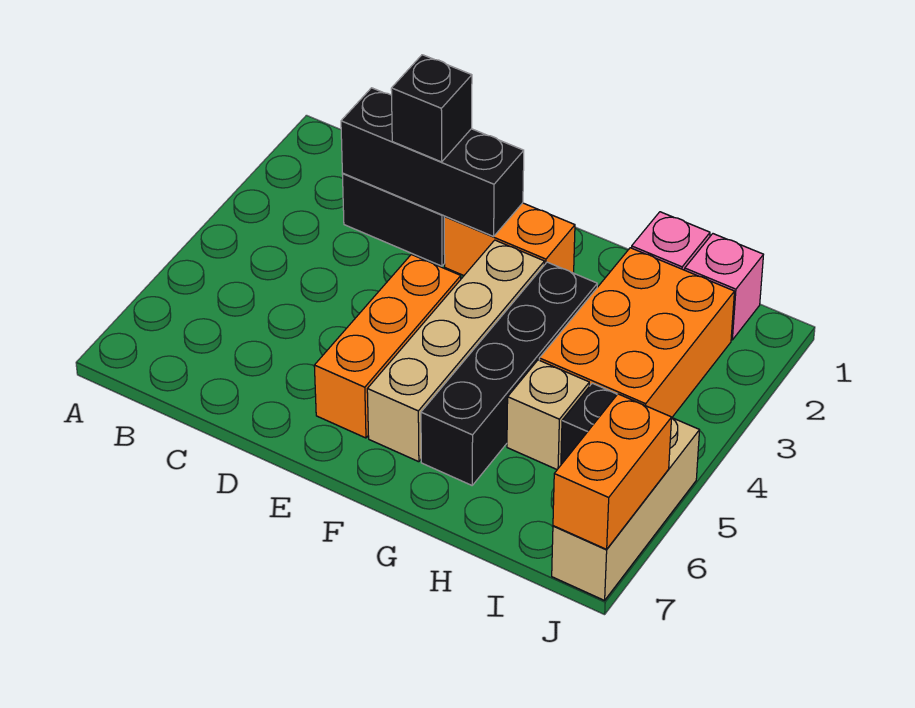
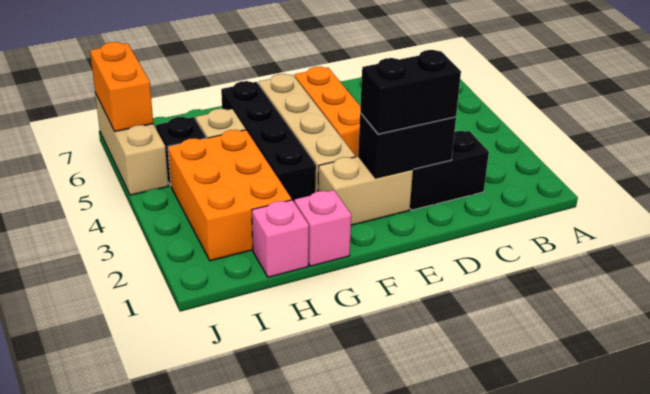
black brick C2:E2 level 2 -> black brick D2:E2 level 2
black brick D2 level 3 -> black brick D2:E2 level 3
orange brick E2:F2 level 1 -> tan brick E2:F2 level 1
pink brick I1 level 1 -> pink brick G1 level 1

